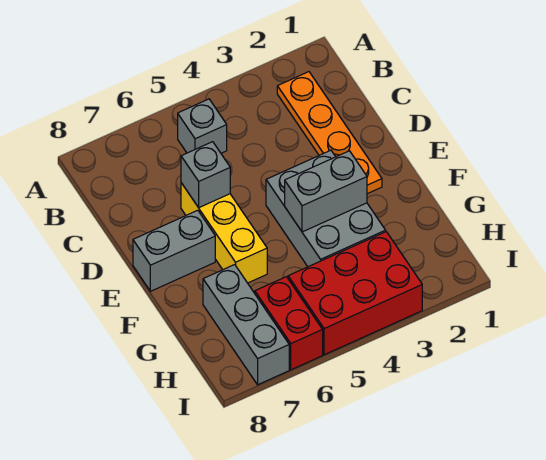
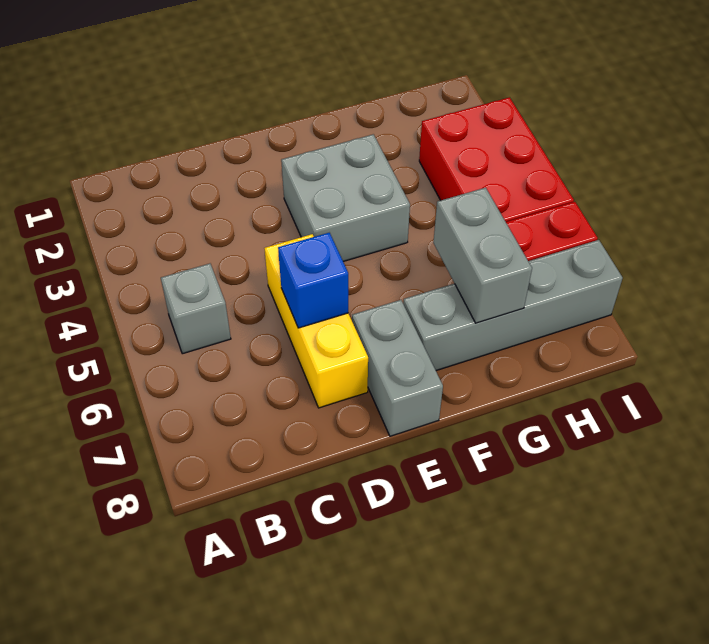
orange plate B2:E2 level 1 -> none
yellow brick D6:F6 level 1 -> yellow brick D5:D7 level 1
grey brick D6 level 2 -> blue brick D6 level 2
grey brick E3:G4 level 1 -> grey brick E3:F4 level 1
grey brick F3:F4 level 2 -> grey brick G6:G7 level 2
grey brick G7:I7 level 1 -> grey brick F7:I7 level 1

